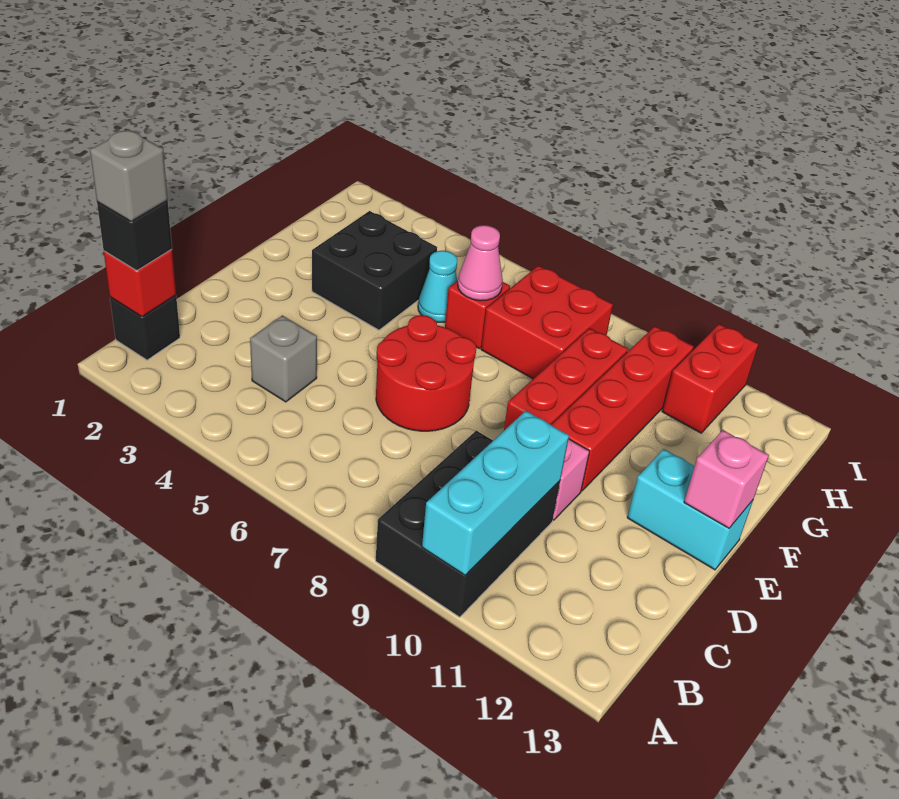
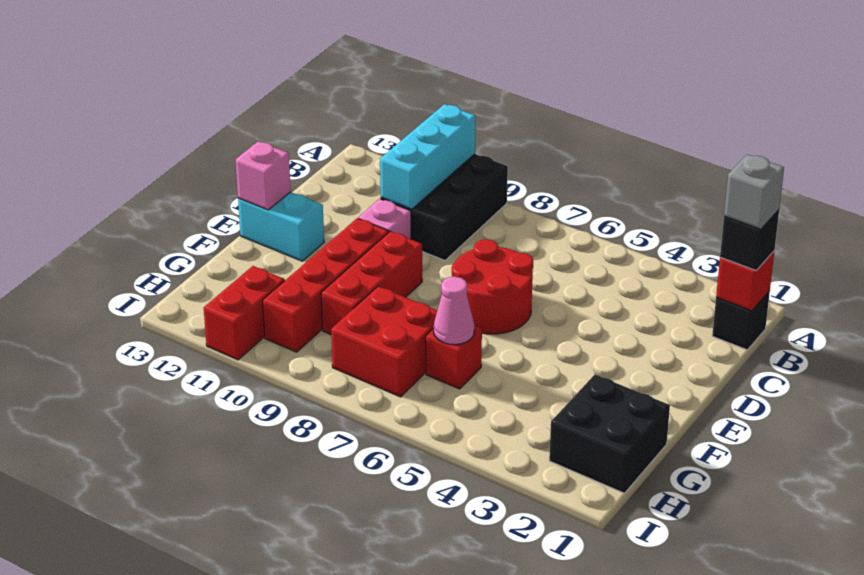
grey brick C4 level 1 -> none
black brick F3:G4 level 1 -> black brick G1:H2 level 1
cyan cone G5 level 1 -> none

